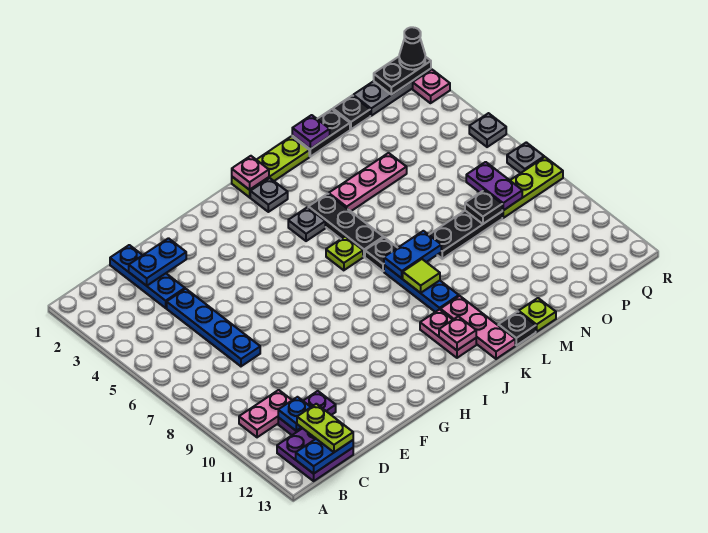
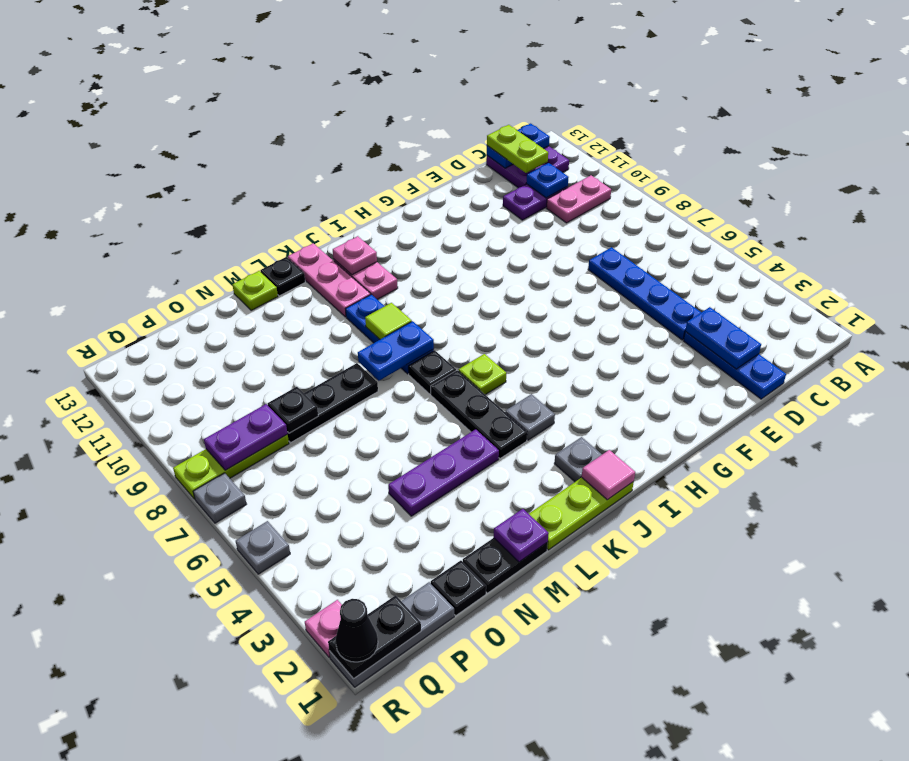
blue plate D2:E2 level 2 -> blue plate D2:D3 level 2
pink plate J1 level 2 -> pink tile J1 level 2
pink plate L4:N4 level 1 -> purple plate L4:N4 level 1
purple plate P7:P8 level 2 -> purple plate P8:Q8 level 2

